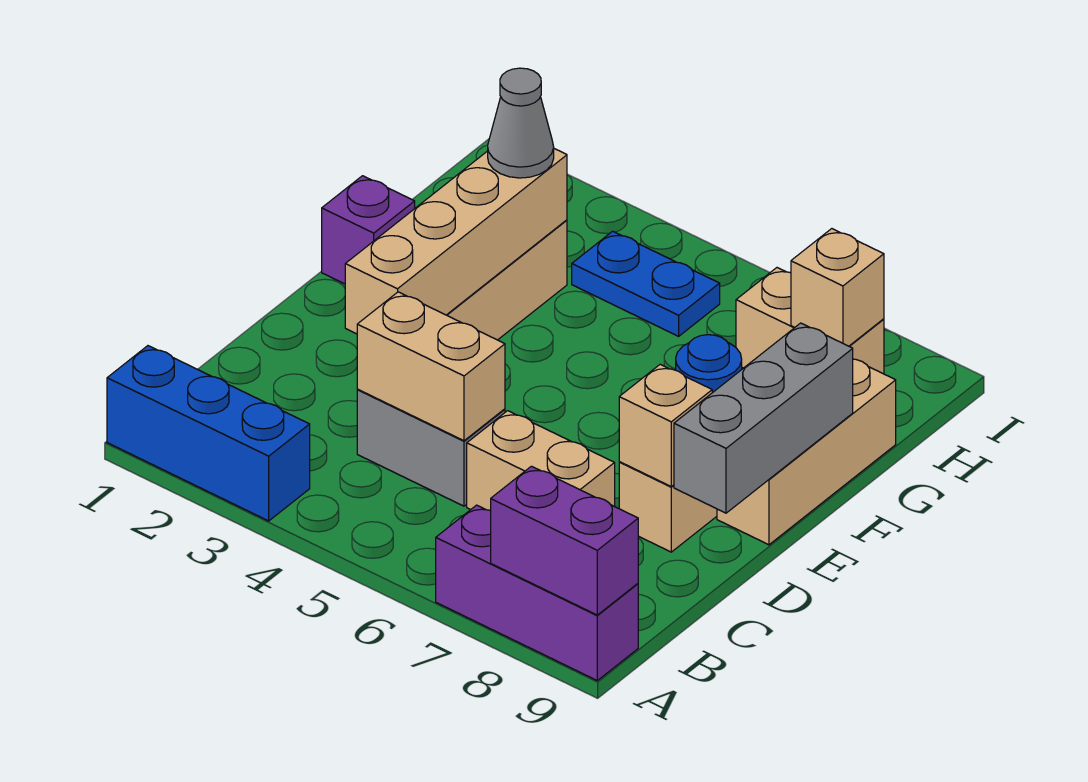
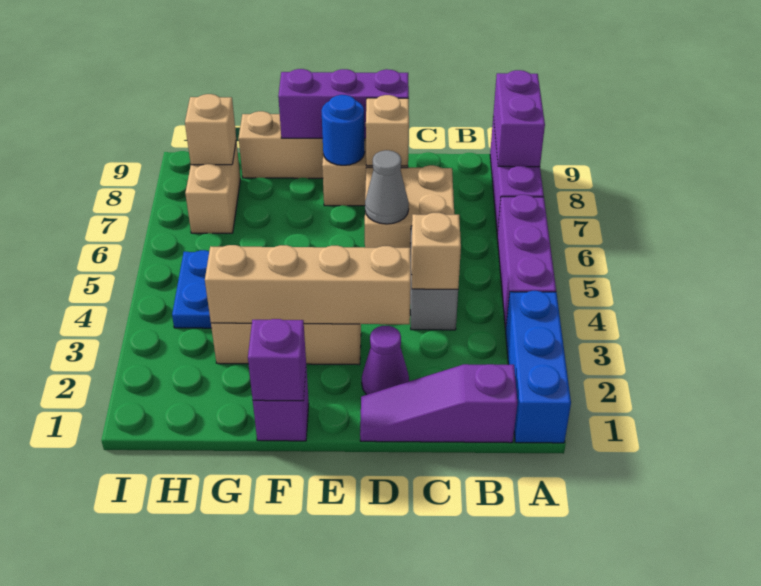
none -> purple brick A4:A6 level 1
none -> purple slope B1:D1 level 1 top B
tan brick C4:C5 level 2 -> tan brick C4 level 2
tan brick C6:C7 level 1 -> tan brick C6:D7 level 1
none -> purple cone D2 level 1
grey brick D9:F9 level 2 -> purple brick D9:F9 level 2
none -> purple brick F1 level 2
grey cone G3 level 3 -> grey cone D6 level 2

